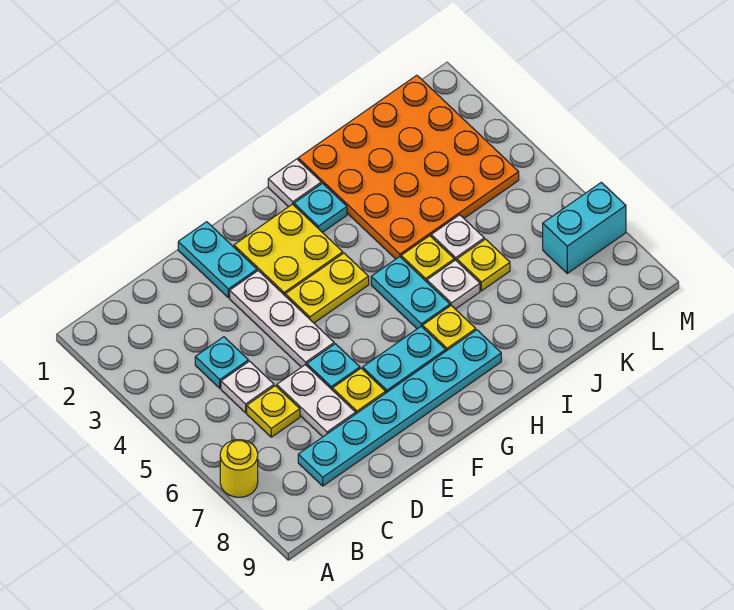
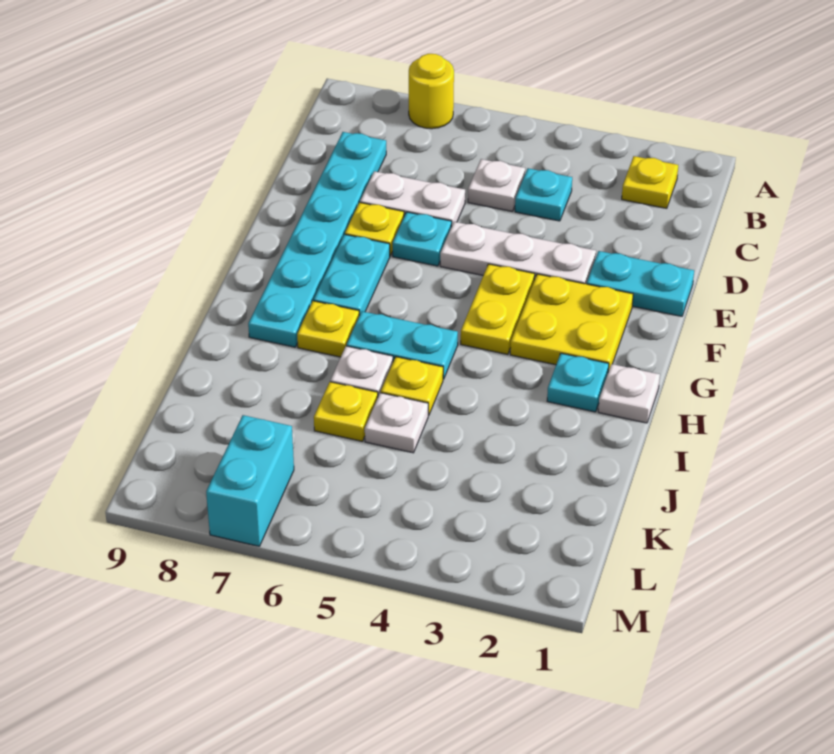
yellow plate C6 level 1 -> yellow plate B2 level 1
orange plate I1:L4 level 1 -> none

